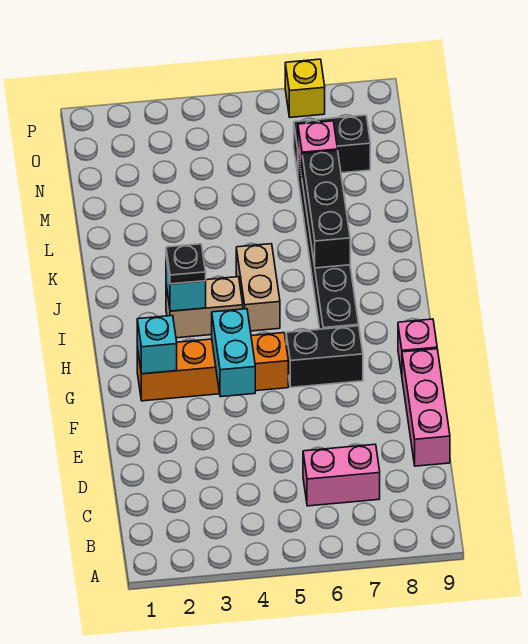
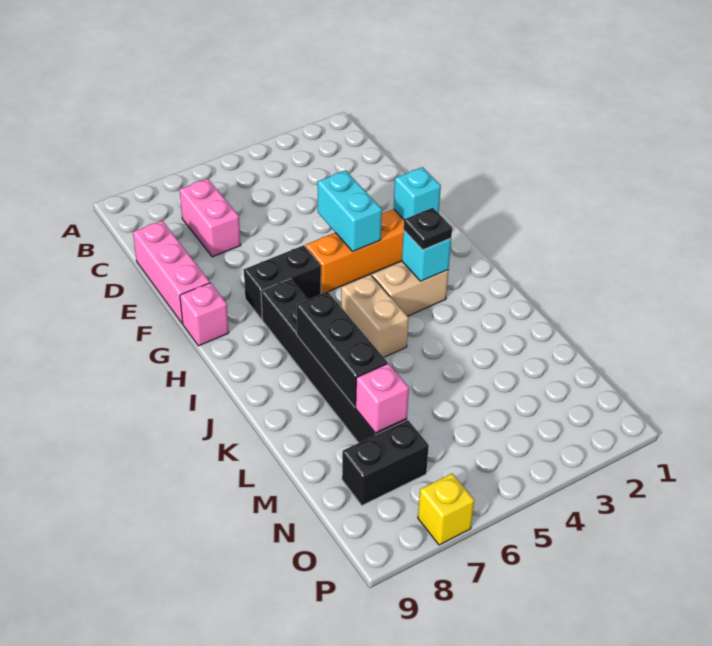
pink brick C6:C7 level 1 -> pink brick C7:D7 level 1

